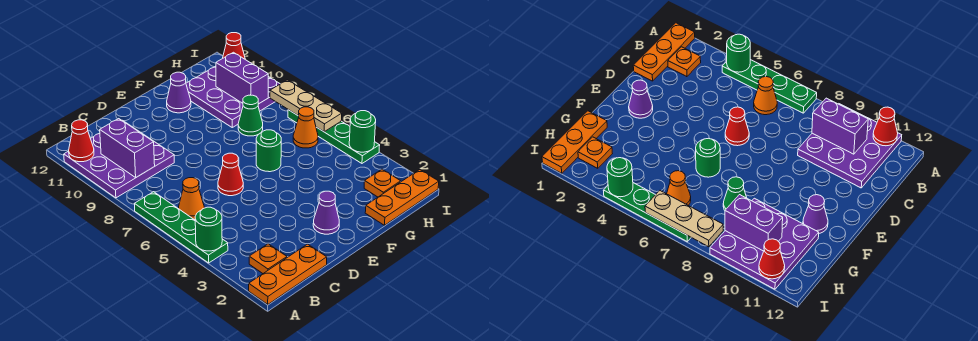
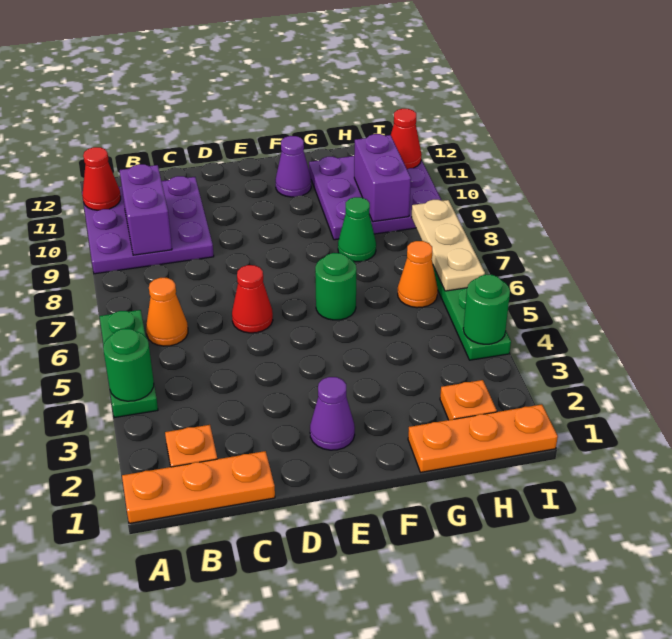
green plate A4:A7 level 1 -> green plate A4:A6 level 1

